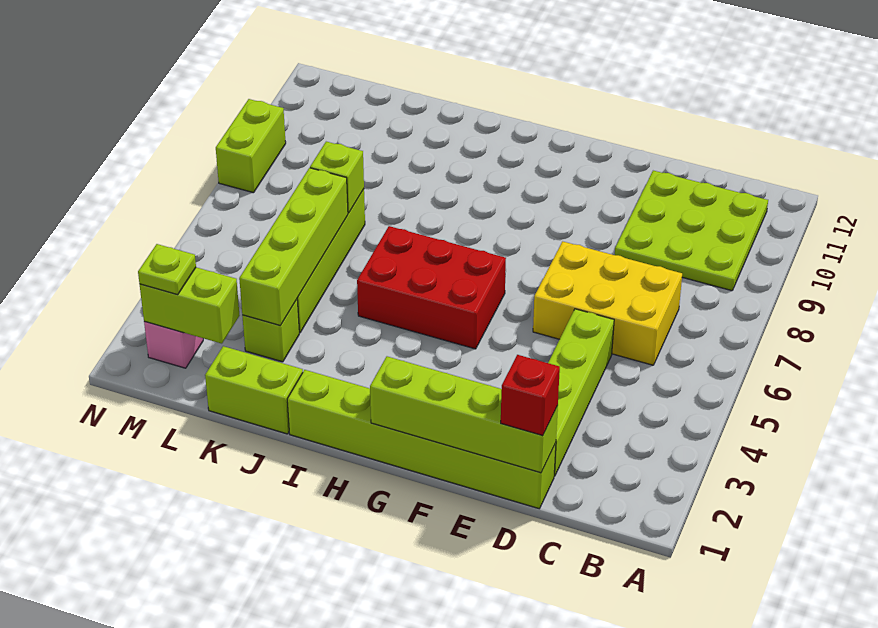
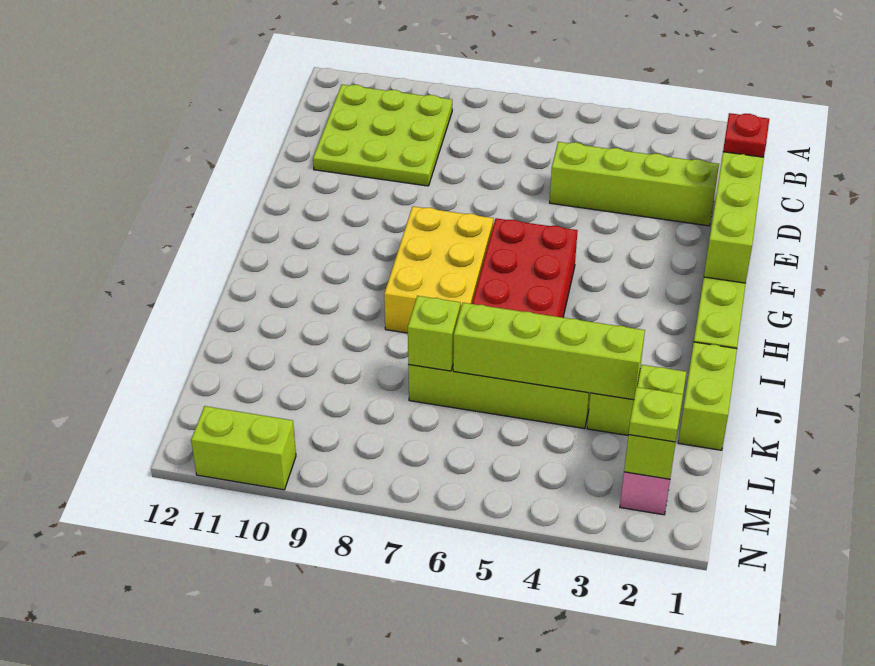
yellow brick C6:E7 level 1 -> yellow brick G7:I8 level 1
red brick D1 level 3 -> red plate D1 level 3
lime brick N8:N9 level 1 -> lime brick N10:N11 level 1

